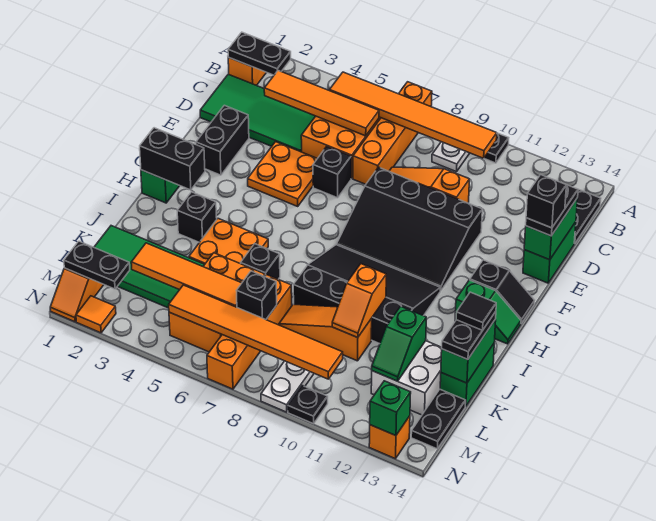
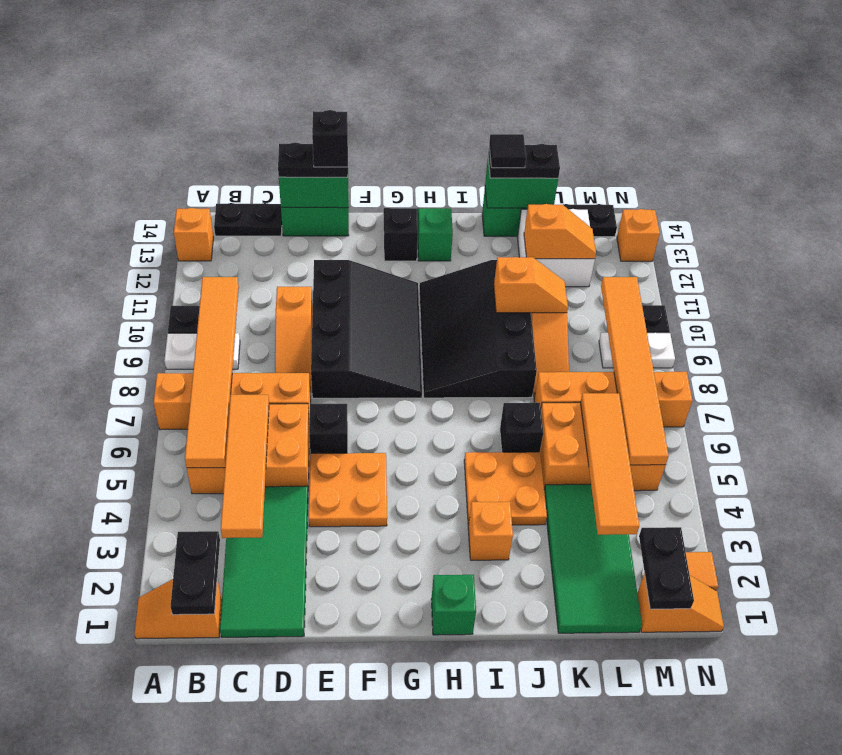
none -> orange brick A13 level 1
black brick E2:F2 level 1 -> none
black brick H1:H2 level 2 -> none
black brick I3 level 1 -> orange brick I3 level 1
green slope K12:L12 level 2 top K -> orange slope K12:L12 level 2 top K
black brick L7 level 2 -> none
green brick N13 level 2 -> none

